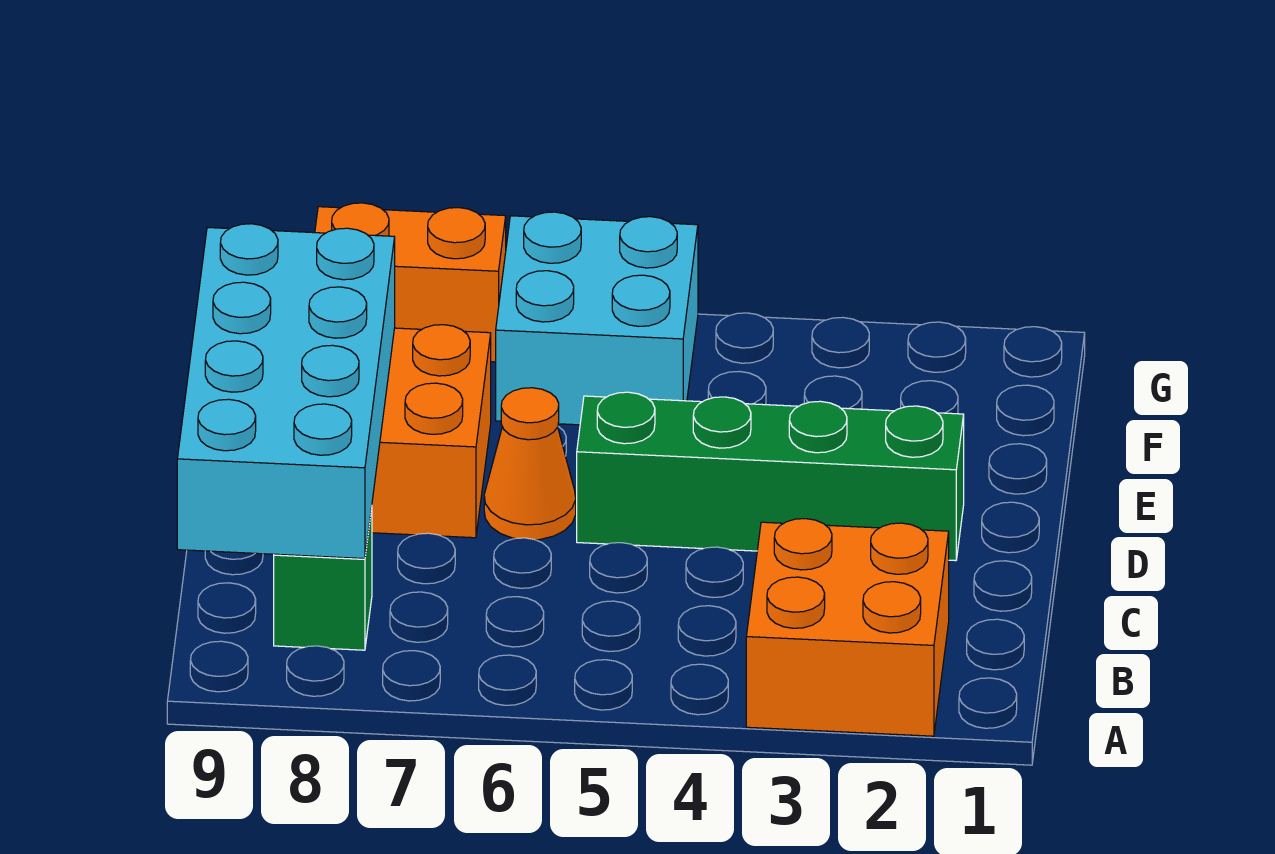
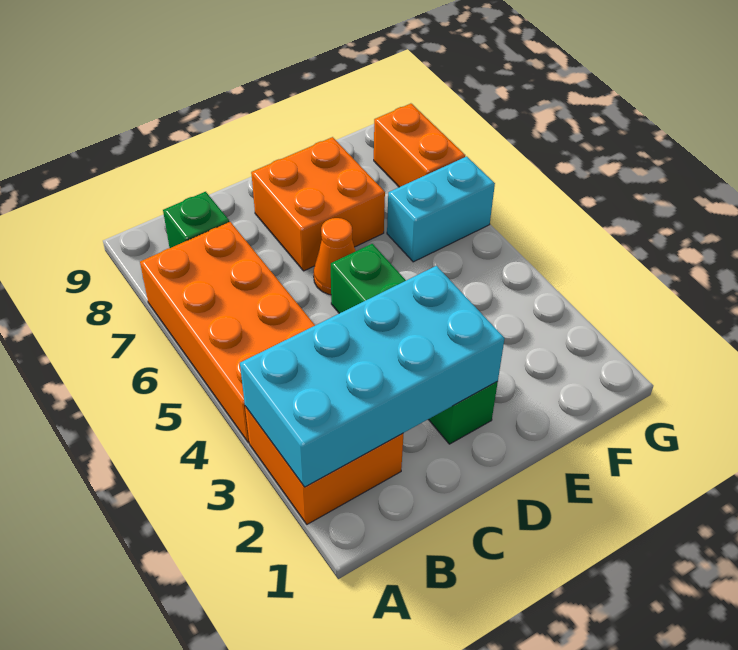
none -> orange brick A4:B7 level 1
cyan brick B8:E9 level 2 -> cyan brick A2:D3 level 2
cyan brick F5:G6 level 1 -> cyan brick F6:G6 level 1

